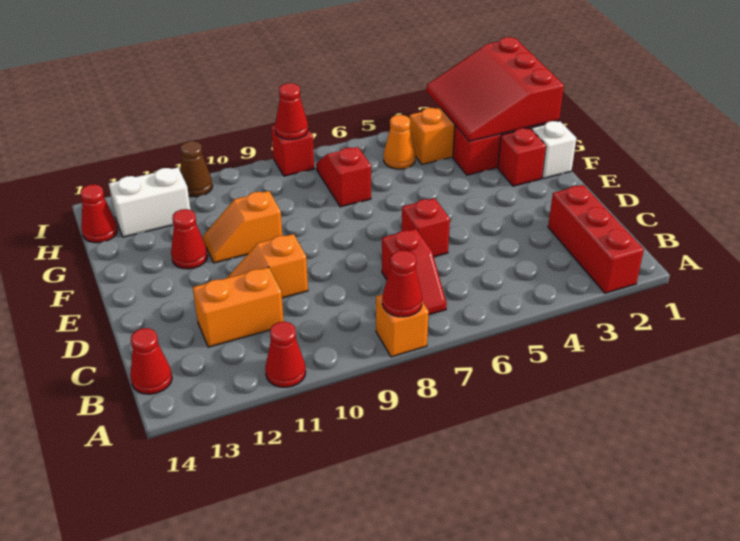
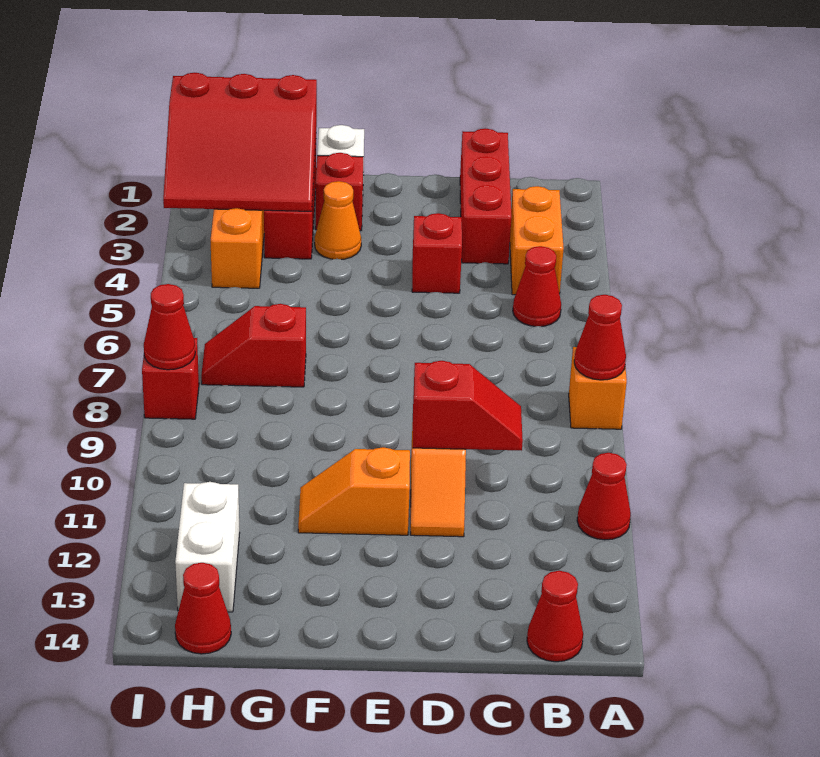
red brick A2:C2 level 1 -> red brick C1:C3 level 1
red slope B7:C7 level 1 top C -> red slope C10:D10 level 2 top D
orange brick C11:C12 level 1 -> orange brick B3:B4 level 1
red brick D6 level 1 -> red brick D4 level 1
orange slope F10:F11 level 1 top 10 -> orange slope E11:F11 level 1 top E
red cone F12 level 1 -> red cone B5 level 1
orange cone H5 level 1 -> orange cone F3 level 1
brown cone I11 level 1 -> none

